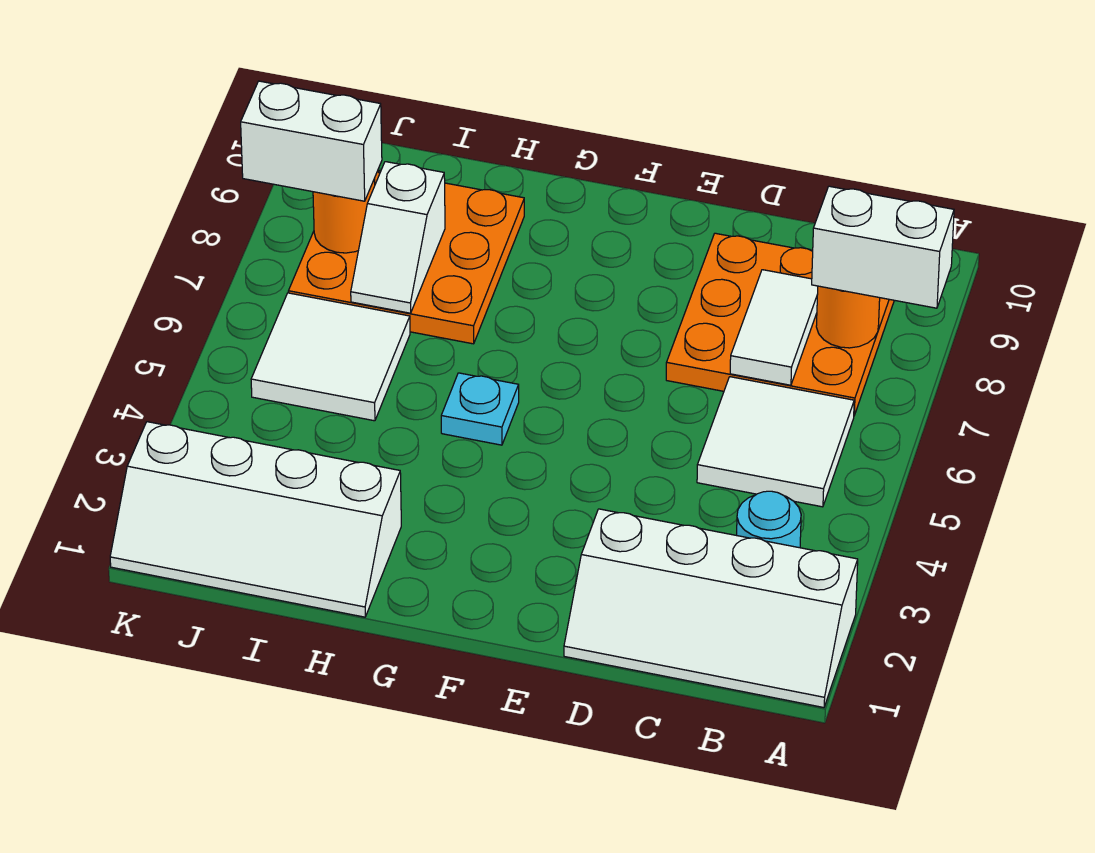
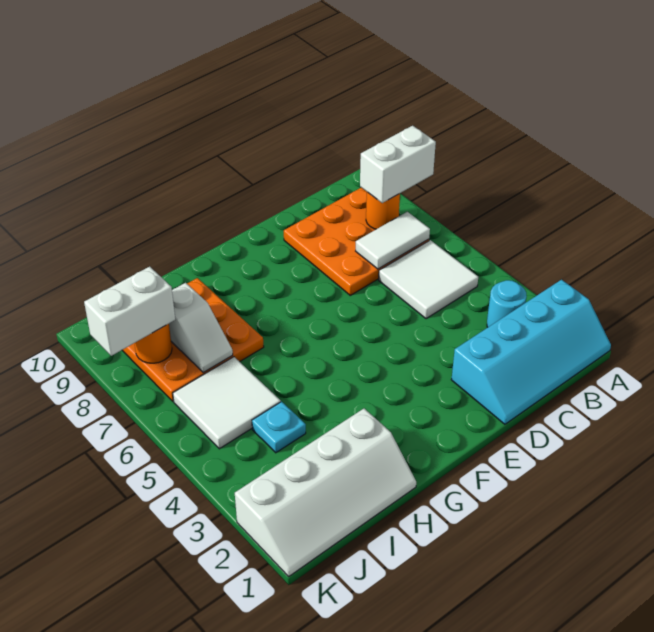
white slope A1:D2 level 1 top 2 -> cyan slope A1:D2 level 1 top 2
white tile C7:C8 level 2 -> white tile B7:C7 level 2
cyan plate G5 level 1 -> cyan plate I4 level 1

